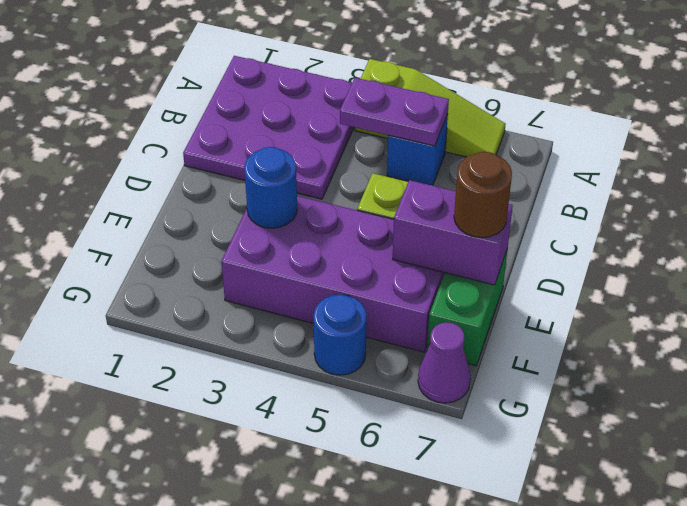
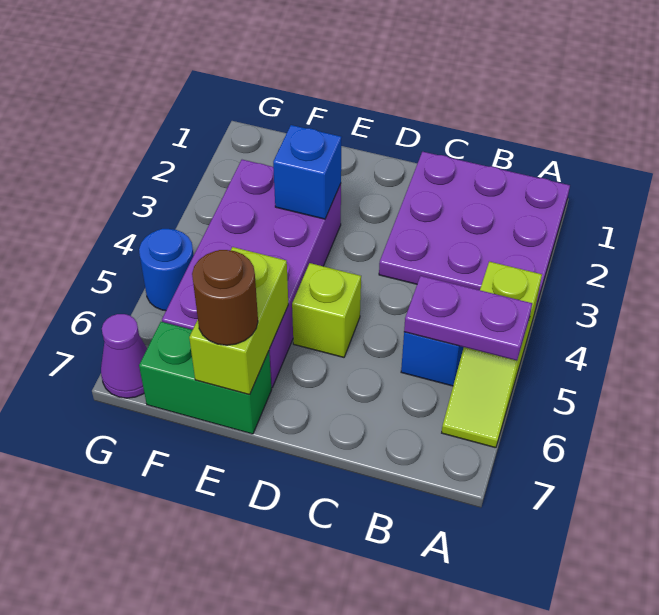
purple plate B4:B5 level 2 -> purple plate A5:B5 level 2
blue round brick E3 level 2 -> blue brick E3 level 2
purple brick E6:E7 level 2 -> lime brick E6:E7 level 2

